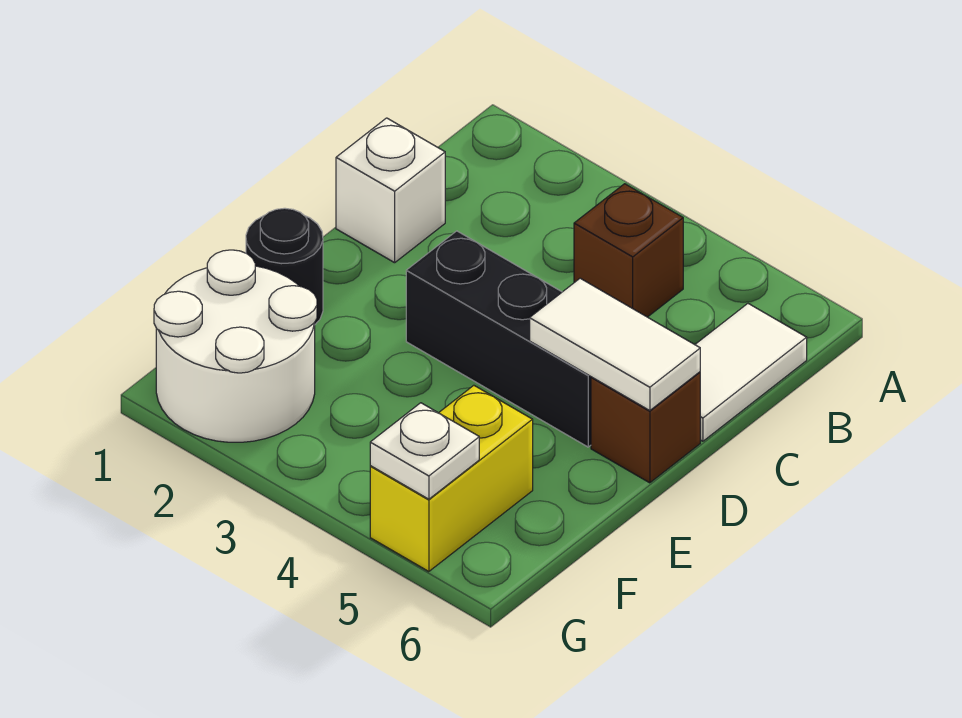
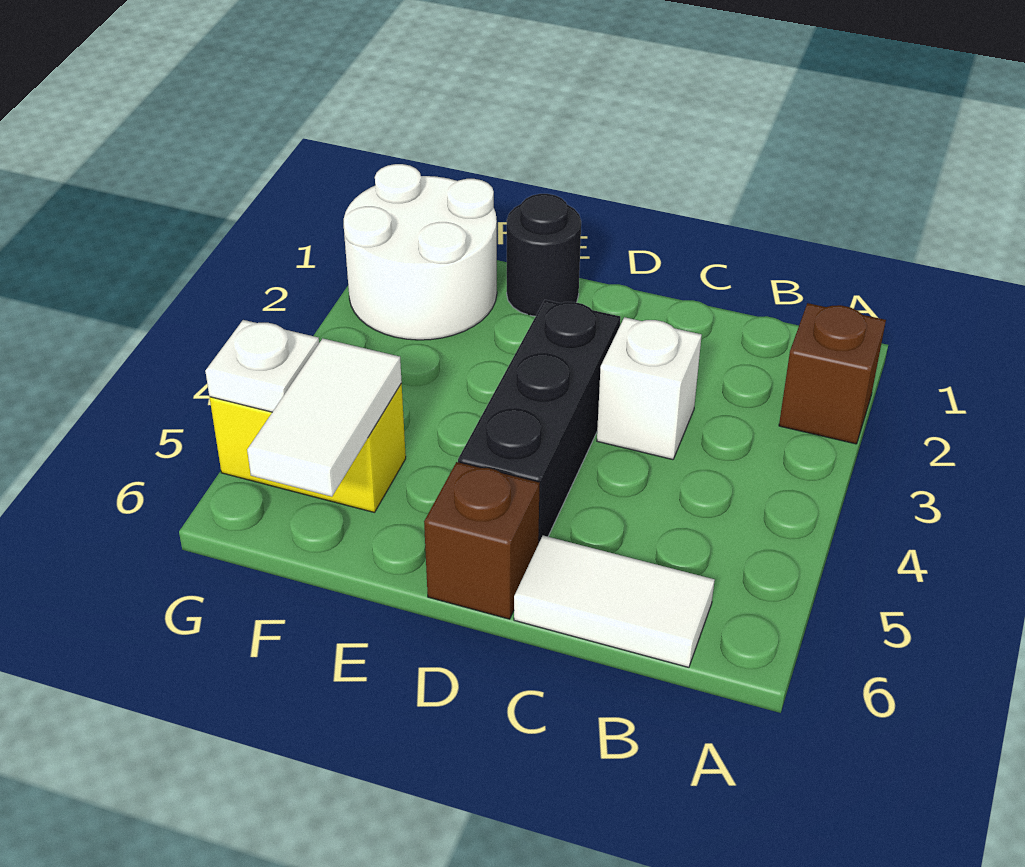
brown brick B4 level 1 -> brown brick A2 level 1
white brick C1 level 1 -> white brick C3 level 1
white tile D5:D6 level 2 -> white tile F5:F6 level 2

